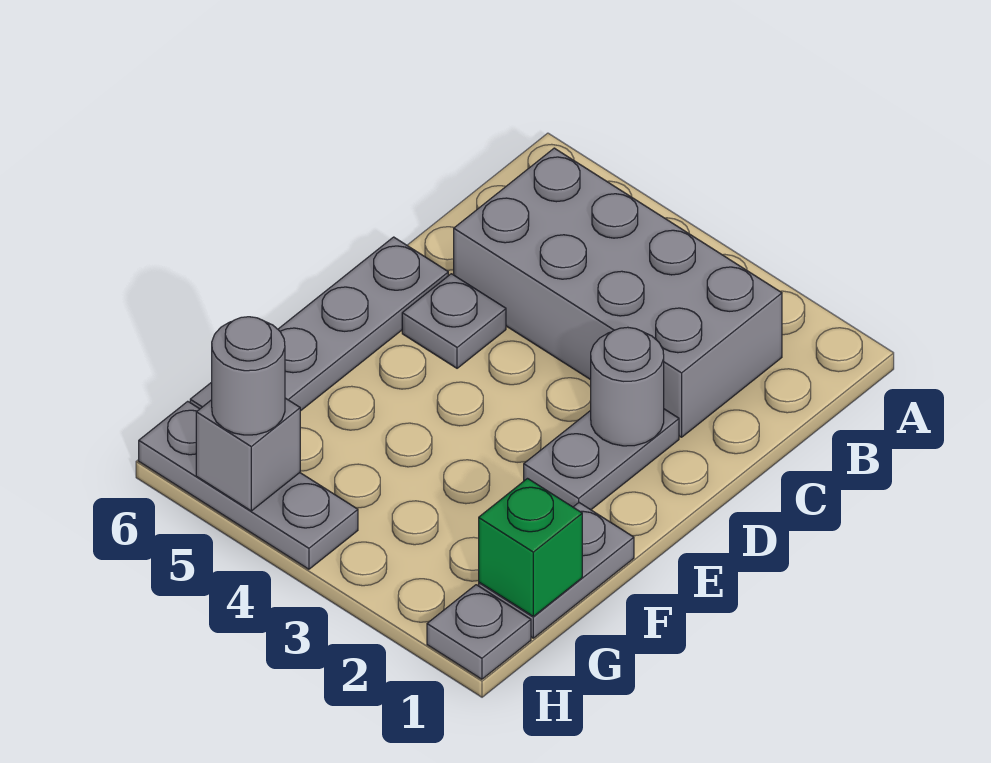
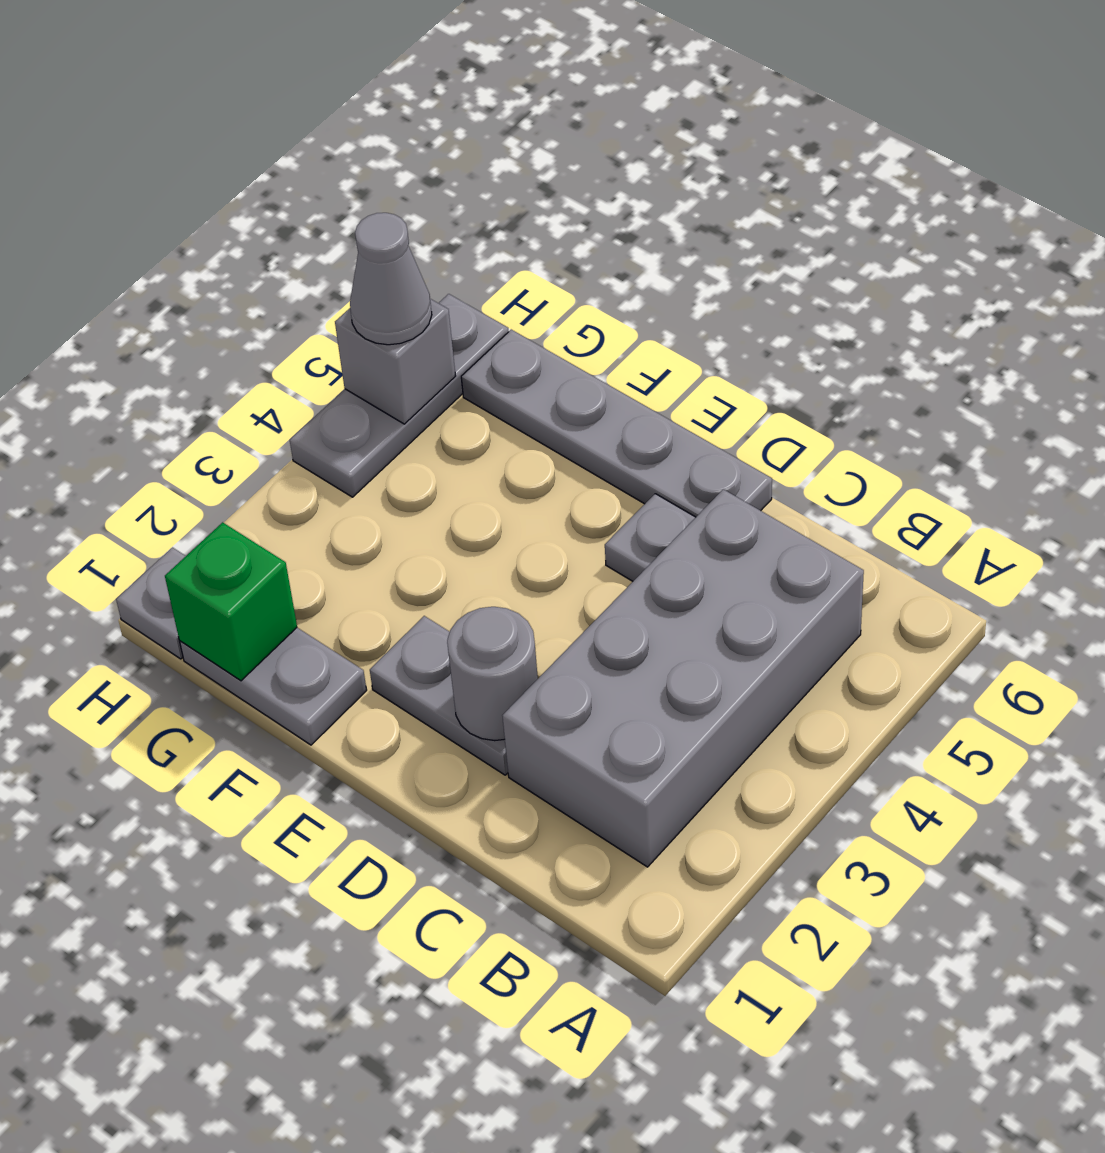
grey round brick H5 level 3 -> grey cone H5 level 3

